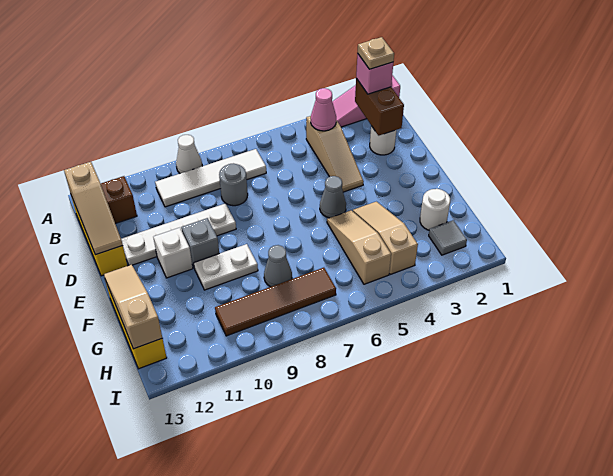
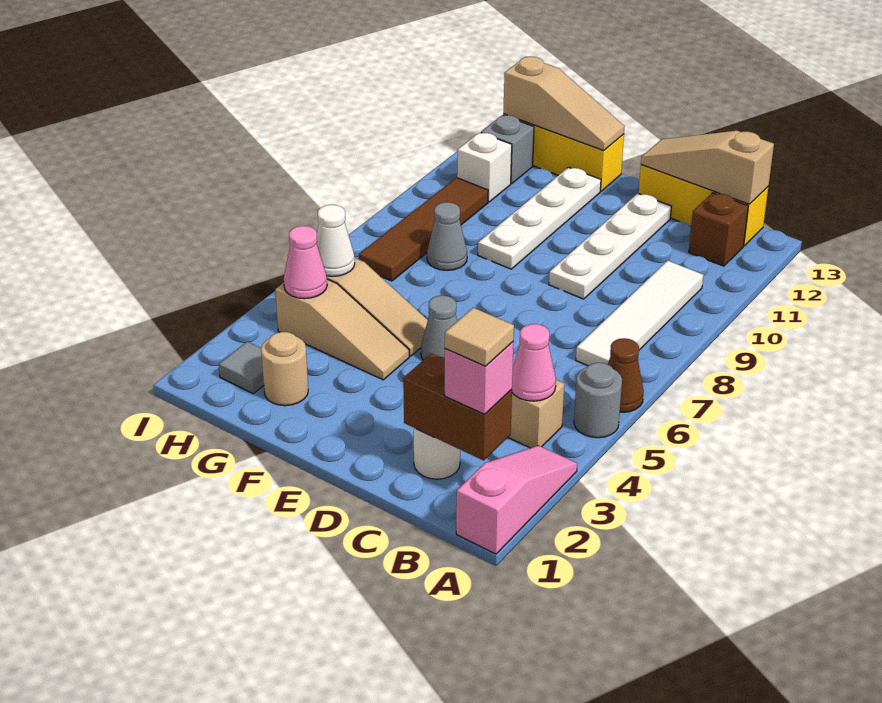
none -> brown cone A6 level 1
white cone A9 level 1 -> white cone H5 level 2
tan plate B2 level 4 -> tan tile B2 level 4
grey round brick C8 level 1 -> grey round brick A5 level 1
grey brick E10 level 1 -> grey brick H12 level 1
white brick E11 level 1 -> white brick H11 level 1
white plate F9:F10 level 1 -> white plate F9:F12 level 1
white round brick G2 level 1 -> tan round brick G2 level 1
none -> pink cone H4 level 2

